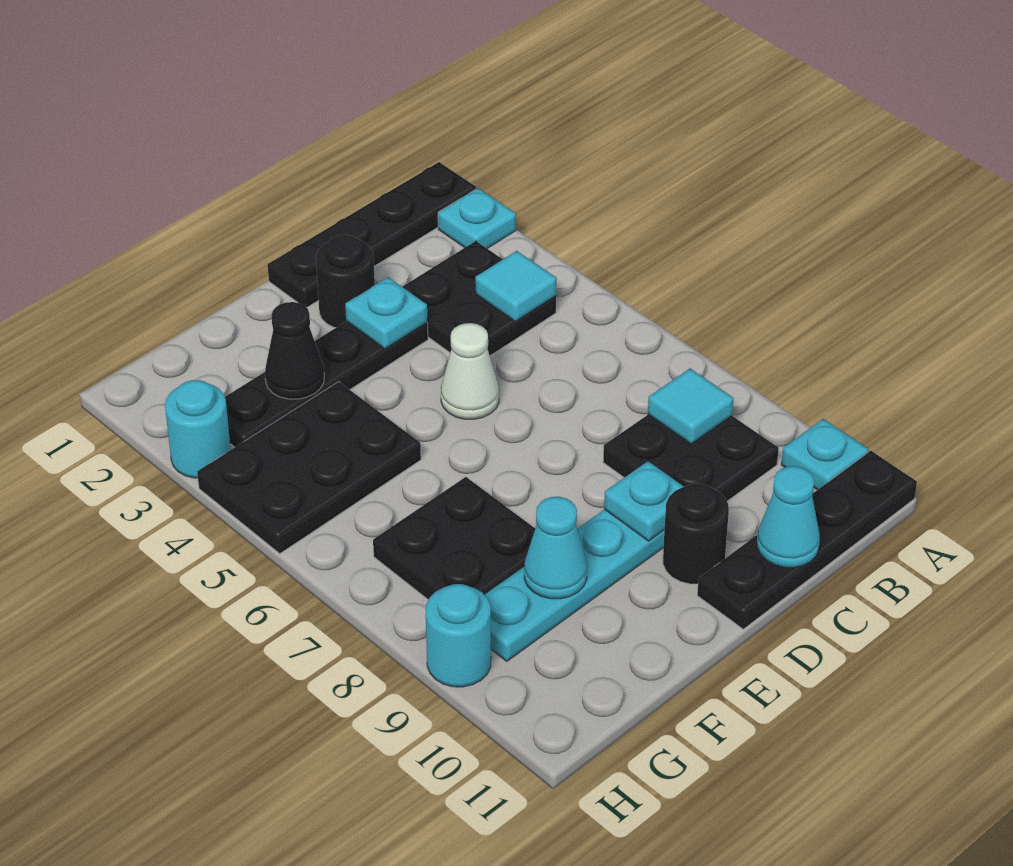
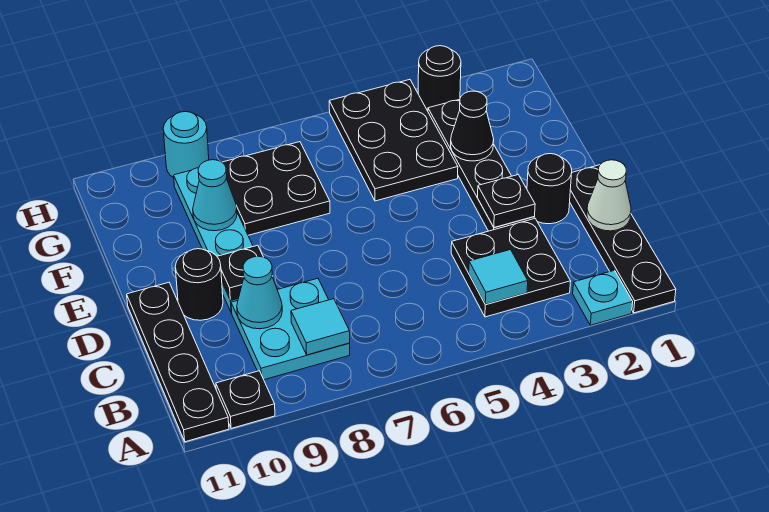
cyan plate A10 level 1 -> black plate A10 level 1
black plate B8:C9 level 1 -> cyan plate B8:C9 level 1
cyan cone C11 level 2 -> cyan cone C9 level 2
cyan plate D3 level 2 -> black plate D3 level 2
white cone D5 level 1 -> white cone C1 level 2
cyan plate D9 level 2 -> black plate D9 level 2
cyan round brick H3 level 1 -> black round brick H3 level 1

